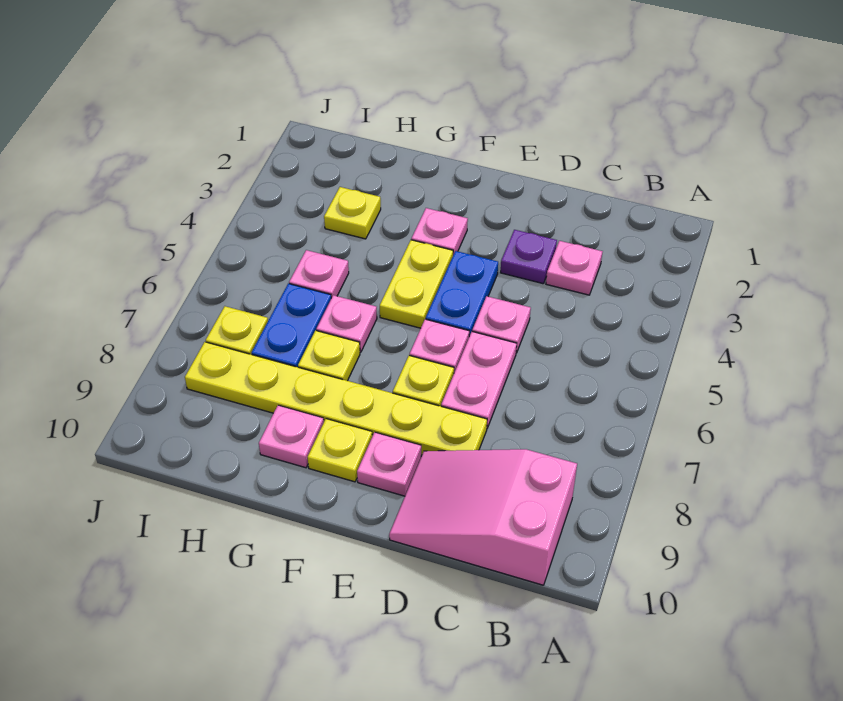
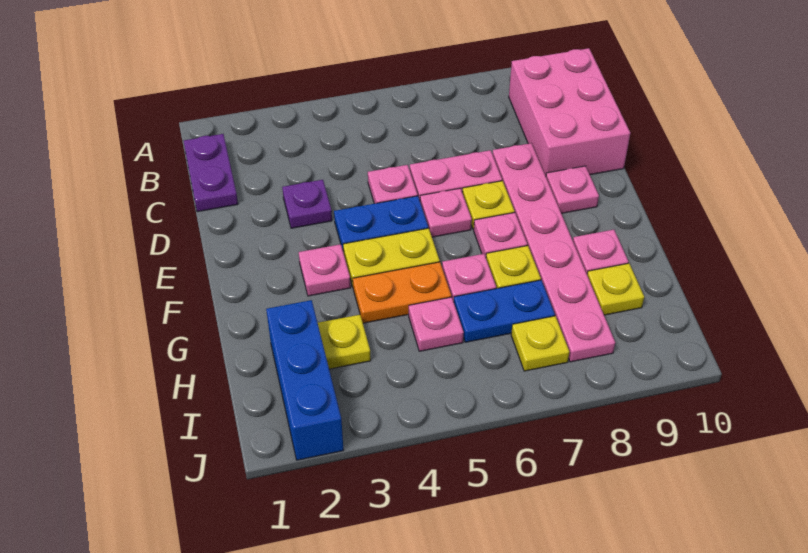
none -> purple plate B1:C1 level 1
pink slope B9:D10 level 1 top B -> pink brick B9:D10 level 1
pink plate C3 level 1 -> pink plate F7 level 1
yellow plate D8:I8 level 1 -> pink plate D8:I8 level 1
yellow plate F9 level 1 -> yellow plate H9 level 1
none -> orange plate G4:G5 level 1
none -> blue brick H2:J2 level 1

